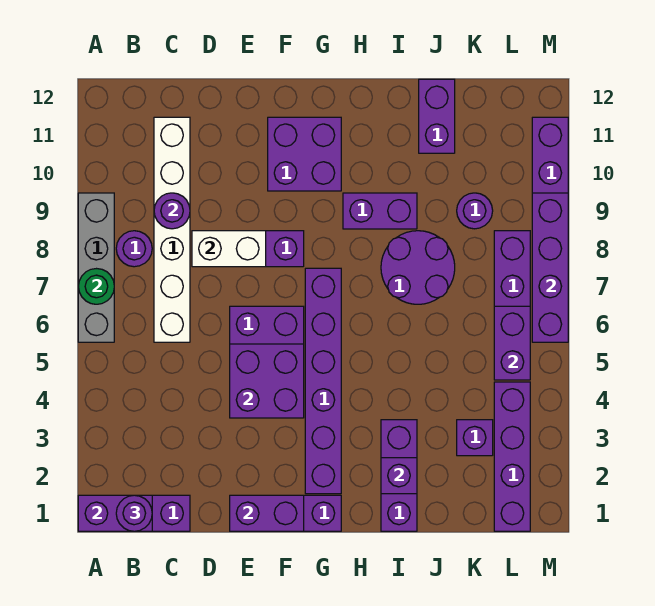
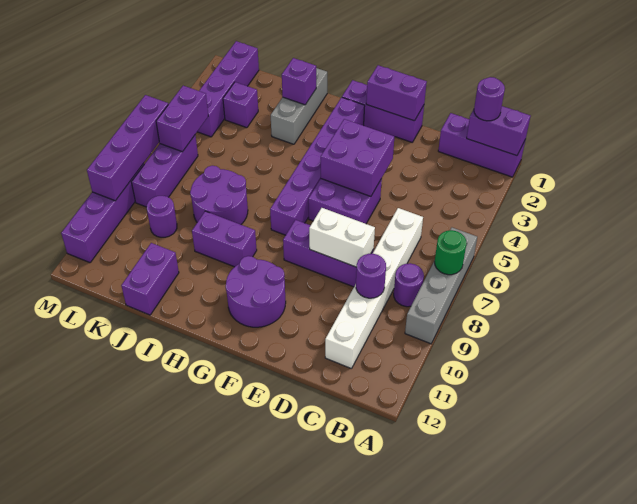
purple brick F10:G11 level 1 -> purple round brick F10:G11 level 1
purple brick I1:I3 level 1 -> grey brick I1:I3 level 1

